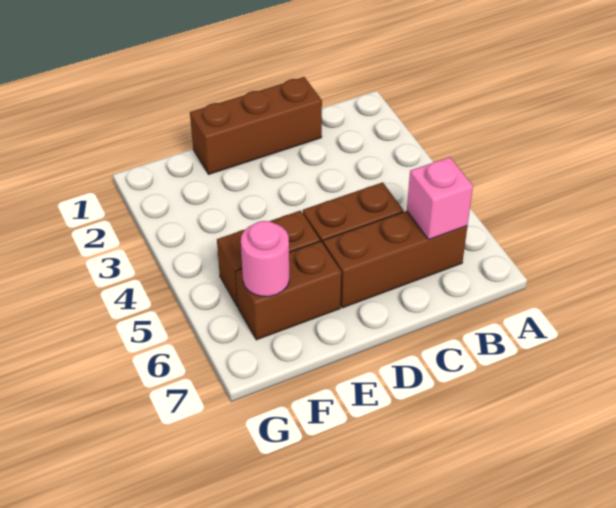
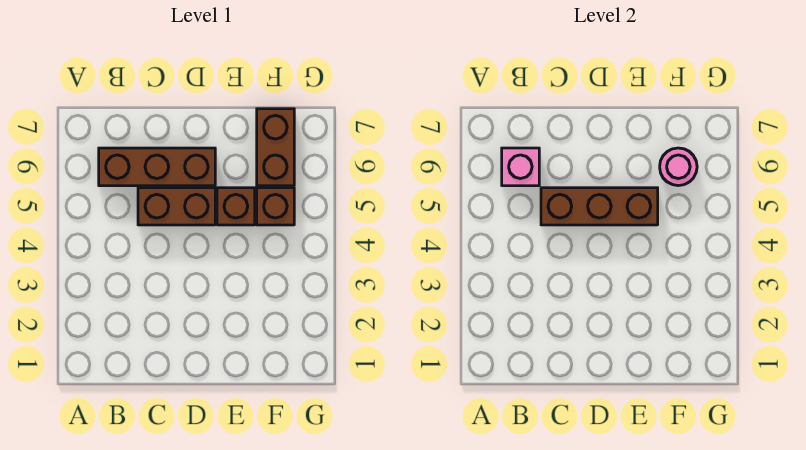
brown brick C1:E1 level 1 -> brown brick C5:E5 level 2
brown brick E6:F6 level 1 -> brown brick F6:F7 level 1

